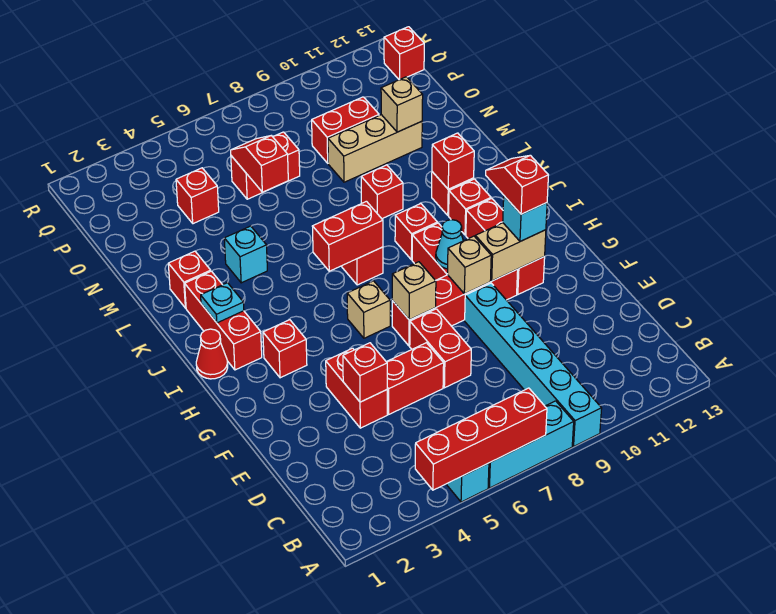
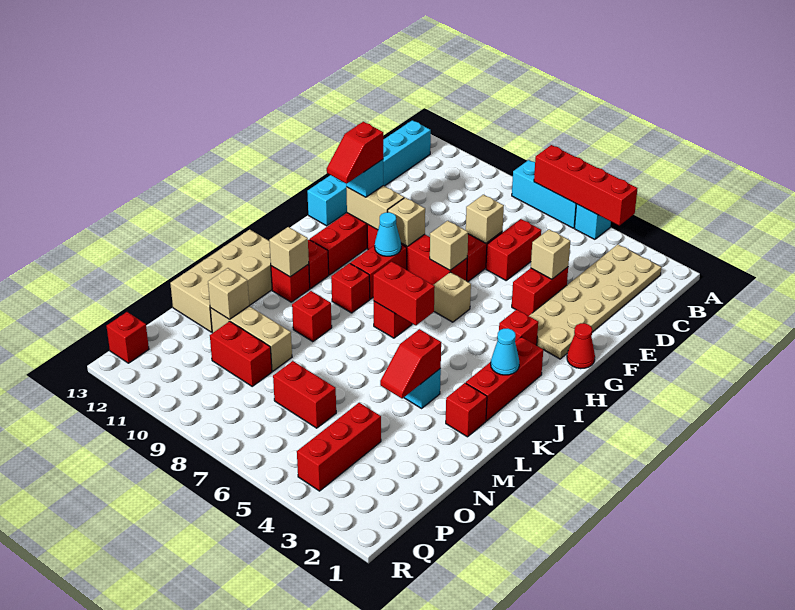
cyan brick A9:F9 level 1 -> cyan brick B13:G13 level 1
none -> tan plate B2:G3 level 1
red brick E4 level 2 -> tan brick E4 level 2
red brick E5:E6 level 1 -> red brick D6:E6 level 1
none -> tan brick E7 level 2
red cone I1 level 1 -> red cone G1 level 1
cyan plate J2 level 2 -> cyan cone J2 level 2
red brick K11 level 2 -> tan brick K11 level 2
none -> tan brick K12:N13 level 1
red slope N6:O6 level 2 top N -> red slope L4:M4 level 2 top L
red brick O4 level 1 -> red brick O4:Q4 level 1

